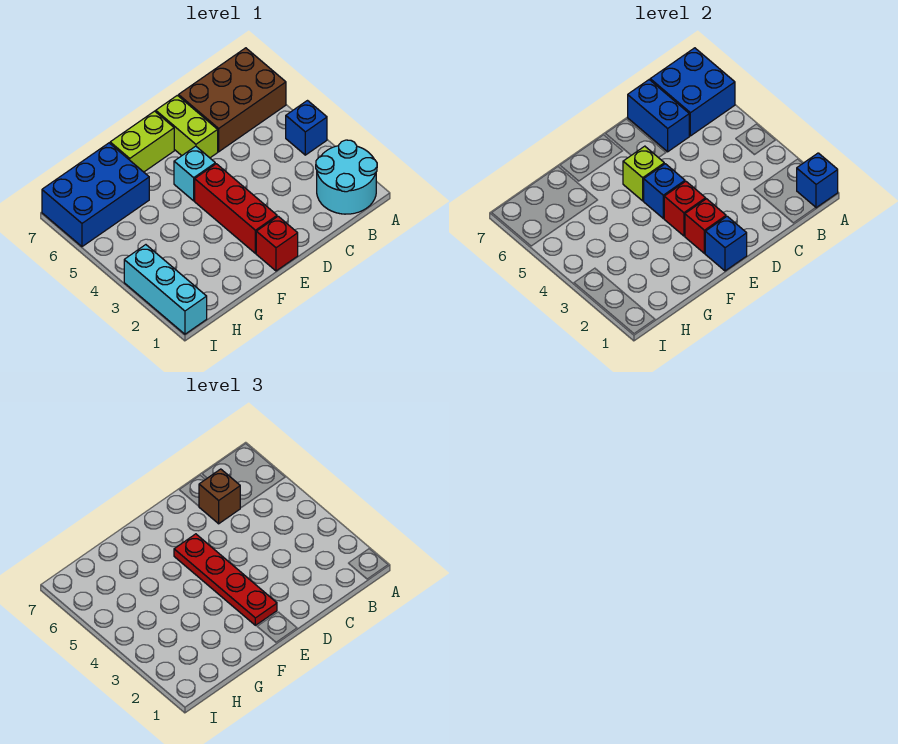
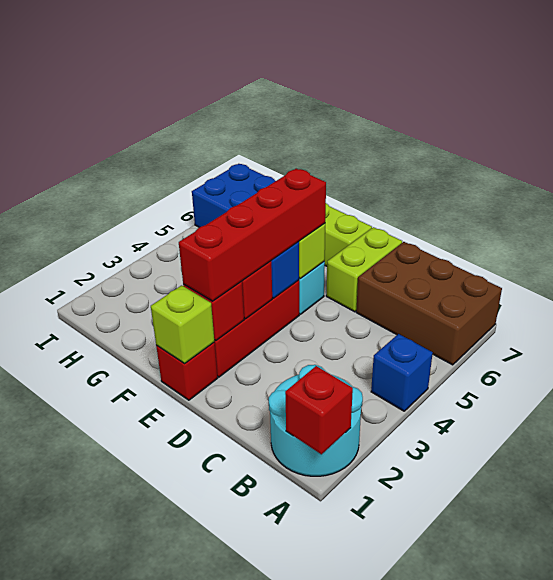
blue brick A1 level 2 -> red brick A1 level 2
blue brick A6:B7 level 2 -> none
blue brick C6:C7 level 2 -> none
brown brick C6 level 3 -> none
blue brick E1 level 2 -> lime brick E1 level 2
red plate E2:E5 level 3 -> red brick E2:E5 level 3
cyan brick I1:I3 level 1 -> none

